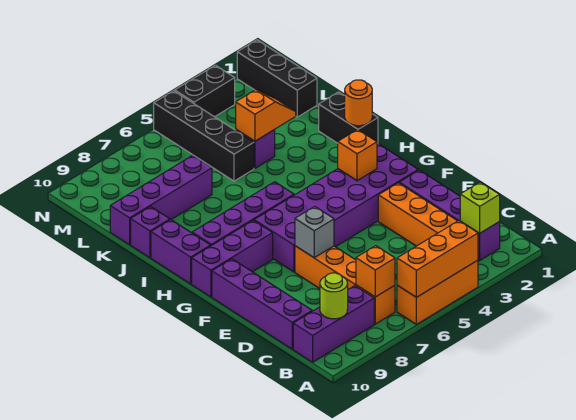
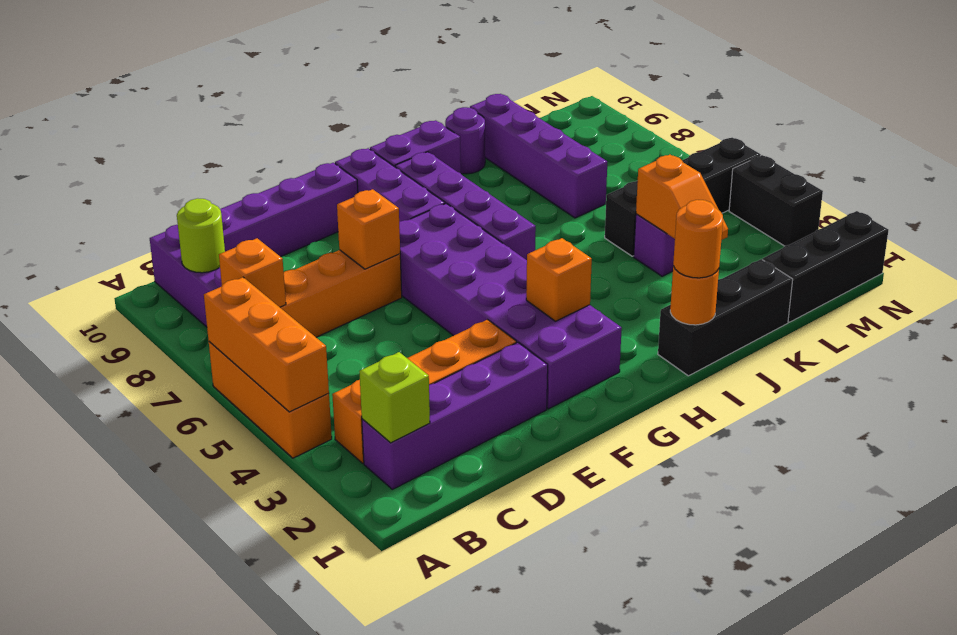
grey brick E7 level 2 -> orange brick E7 level 2
black brick I1:J1 level 1 -> black brick I1:K1 level 1
none -> orange round brick I1 level 3
purple brick J10 level 1 -> purple round brick J10 level 1

